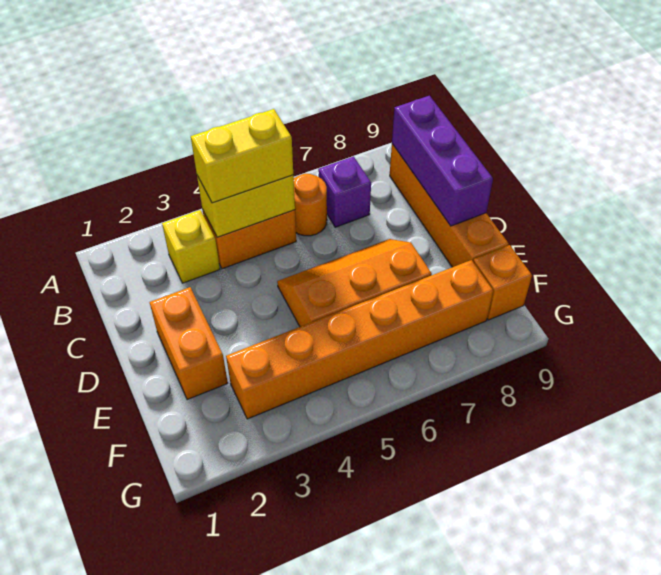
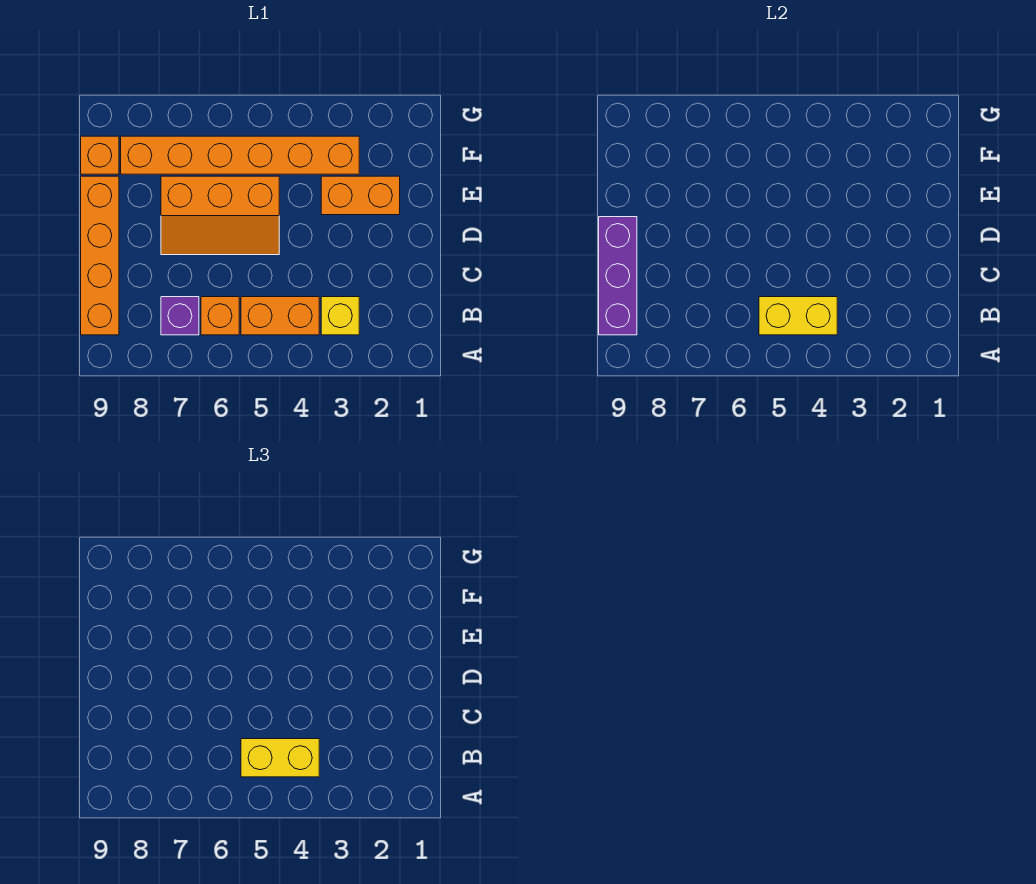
orange round brick B6 level 1 -> orange brick B6 level 1
orange brick D2:E2 level 1 -> orange brick E2:E3 level 1

